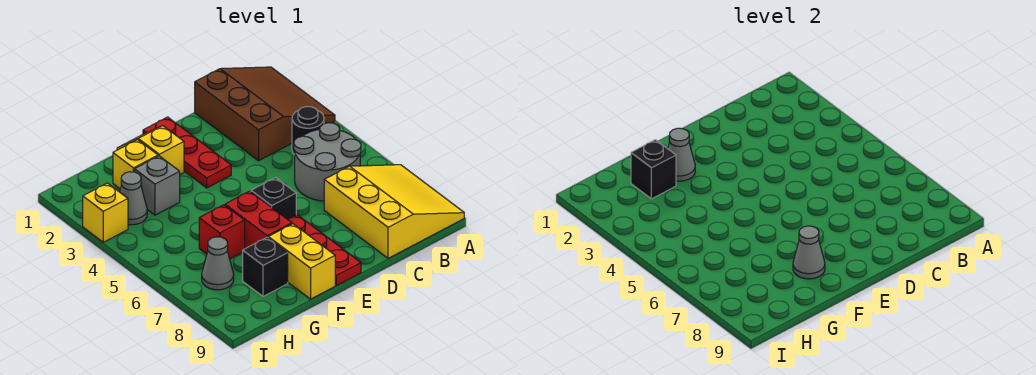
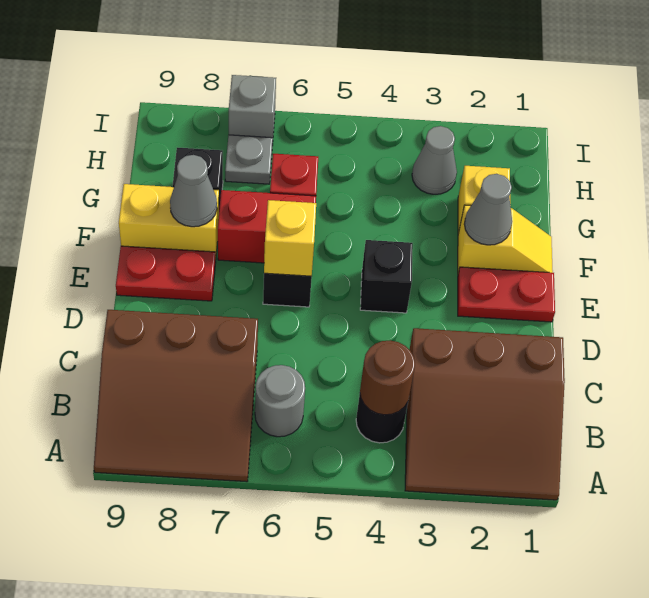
yellow slope A7:C9 level 1 top C -> brown slope A7:C9 level 1 top C
none -> brown round brick B4 level 2
grey round brick B5:C6 level 1 -> grey round brick B6 level 1
red plate E1:E3 level 1 -> red plate E1:E2 level 1
red plate E7:E9 level 1 -> red plate E8:E9 level 1
black brick G2 level 2 -> black brick E4 level 1
grey brick G3 level 1 -> grey brick I7 level 1
grey cone H7 level 1 -> grey plate H7 level 1
yellow brick I3 level 1 -> yellow brick E6 level 2

